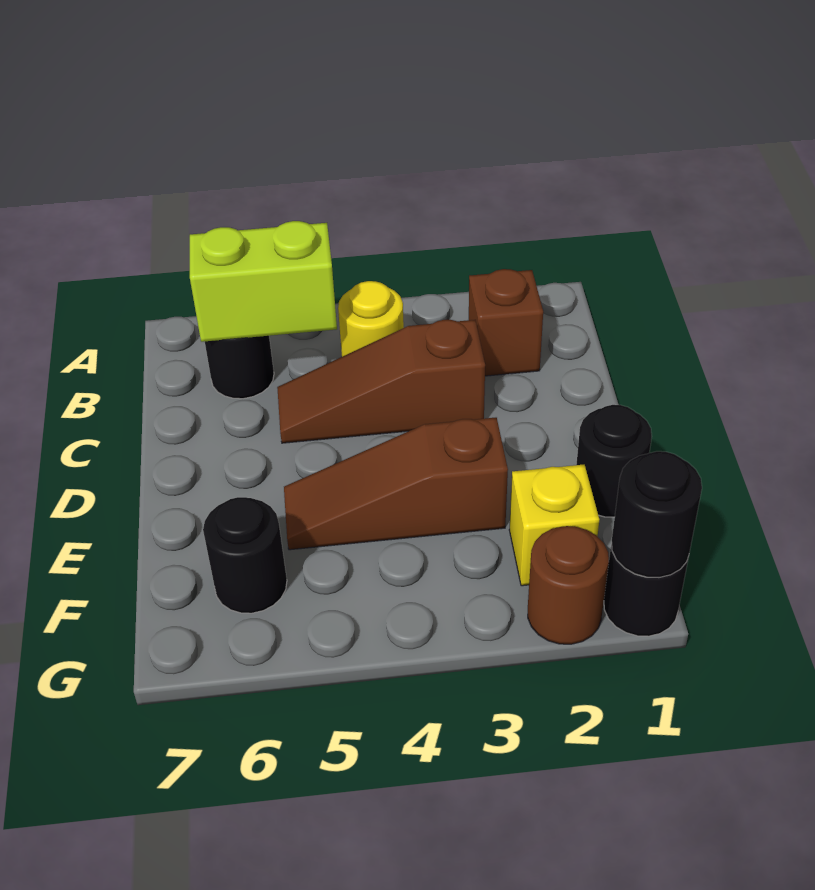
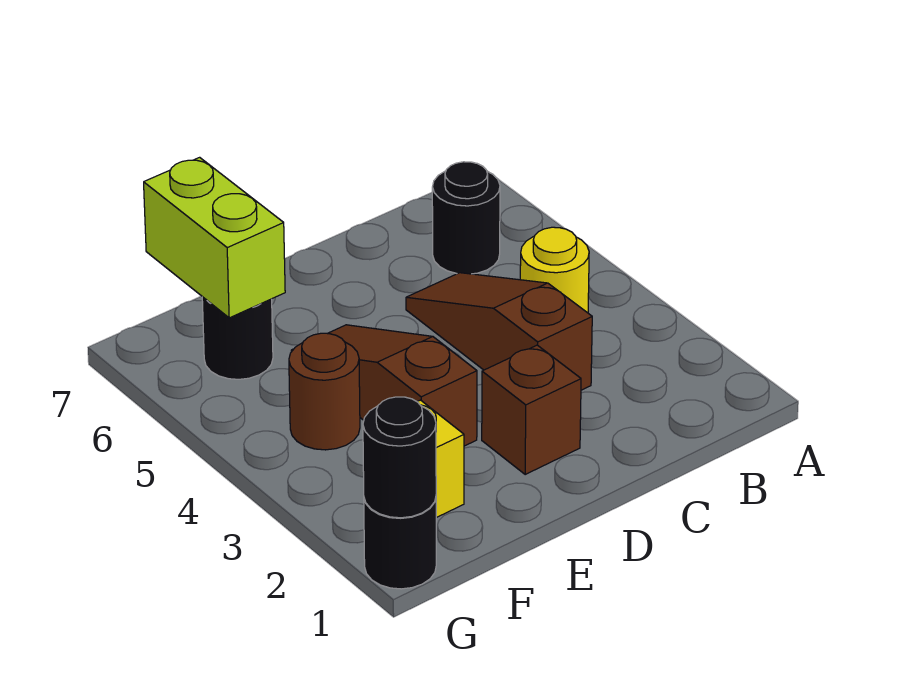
brown brick B2 level 1 -> brown brick D2 level 1
lime brick B5:B6 level 2 -> lime brick F6:F7 level 2
black round brick E1 level 1 -> none
brown round brick G2 level 1 -> brown round brick F4 level 1

